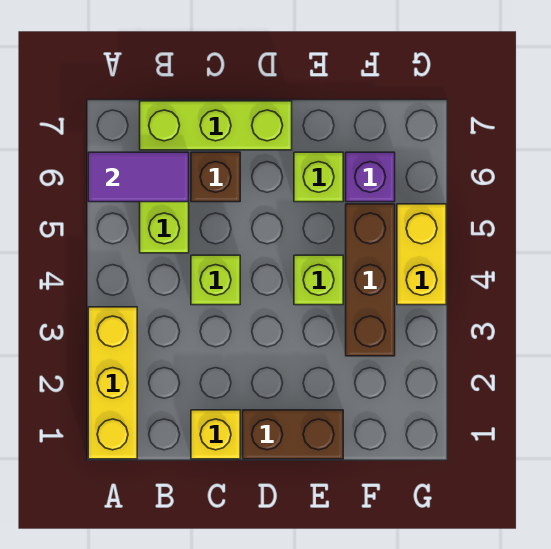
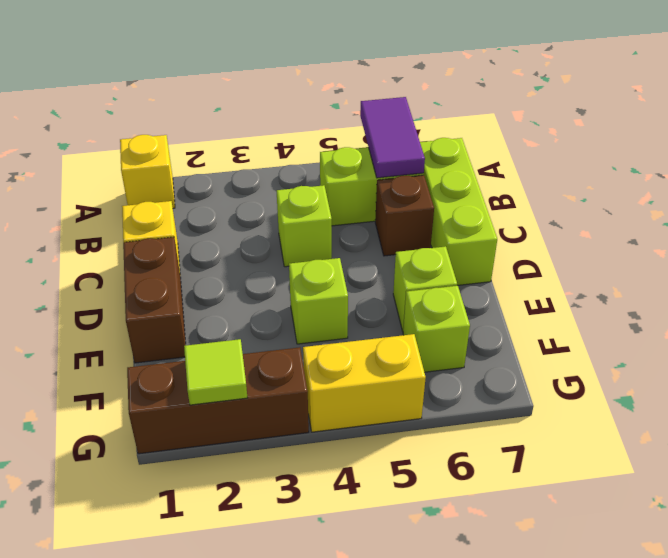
yellow brick A1:A3 level 1 -> yellow brick A1 level 1
brown brick F3:F5 level 1 -> brown brick G1:G3 level 1
purple brick F6 level 1 -> lime brick F6 level 1
none -> lime tile G2 level 2

